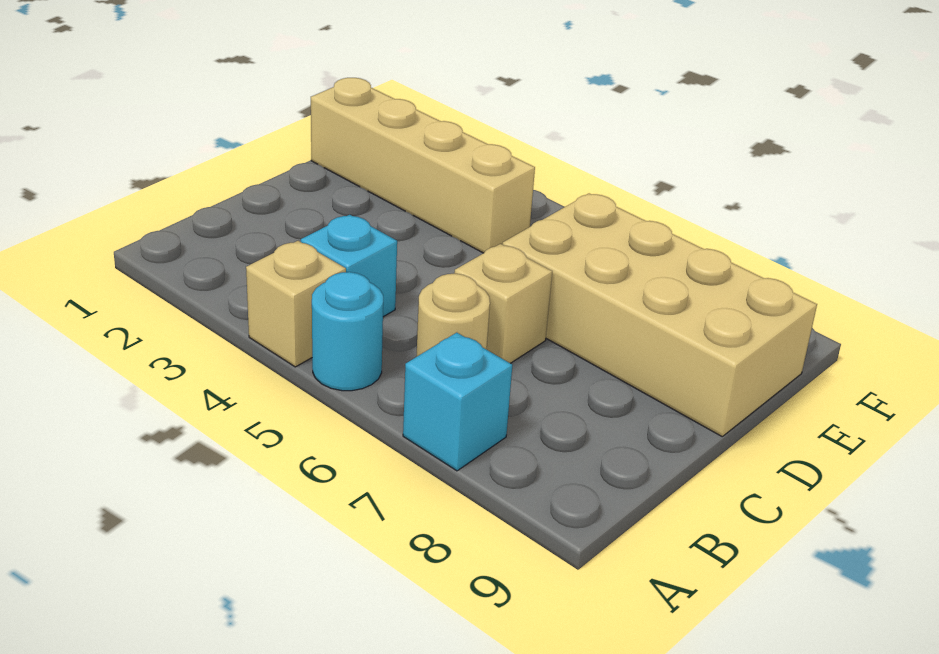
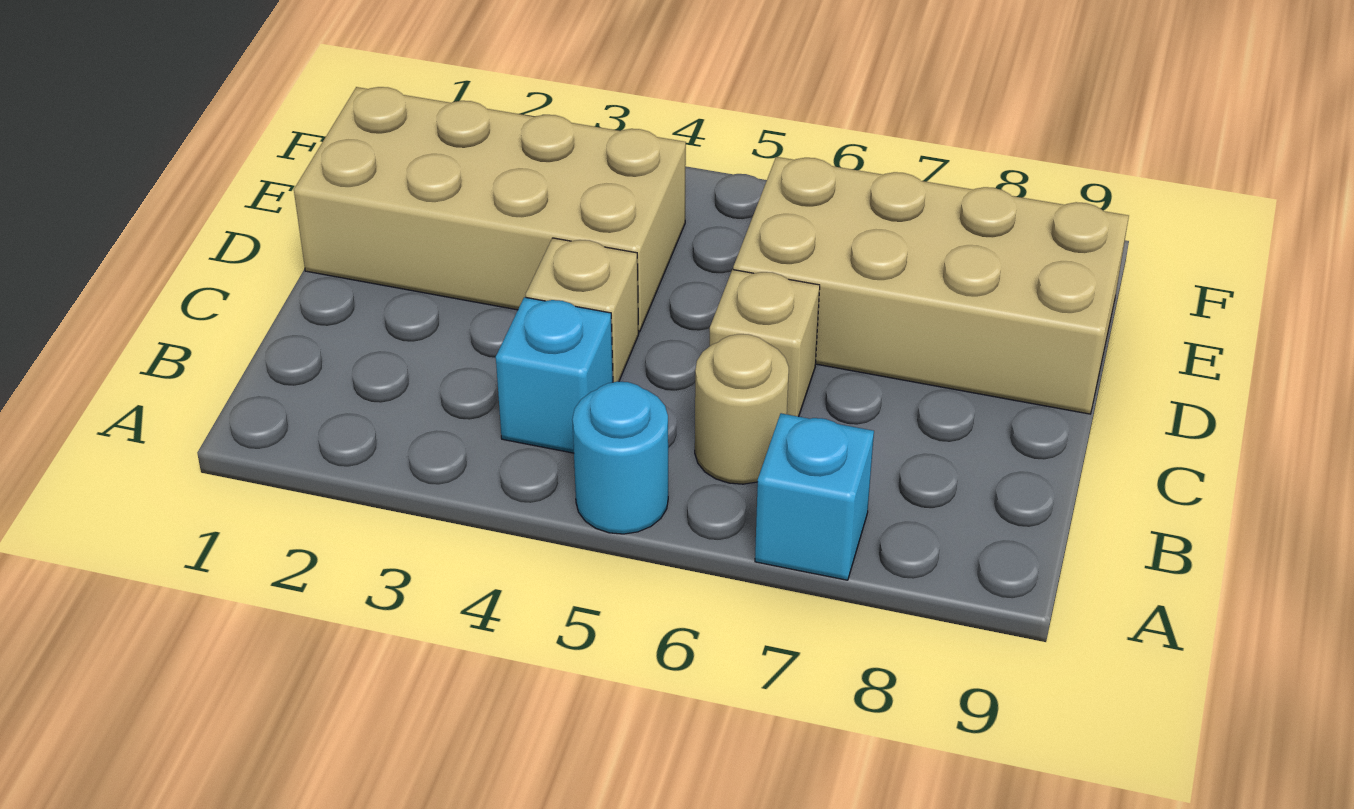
tan brick A4 level 1 -> tan brick C4 level 1
tan brick E1:E4 level 1 -> tan brick D1:E4 level 1

